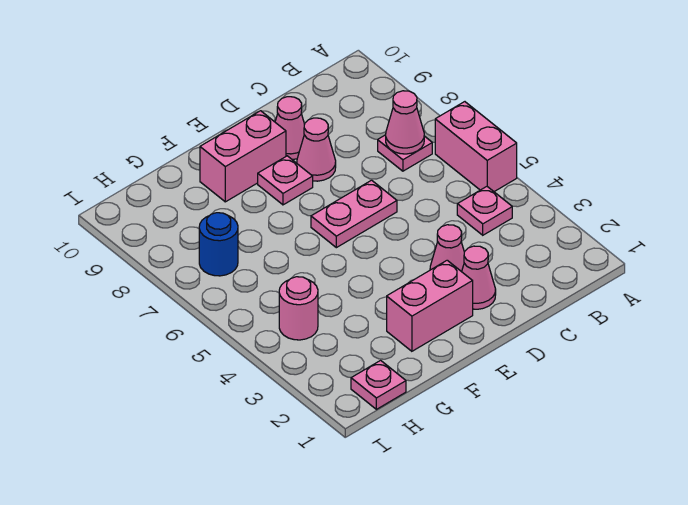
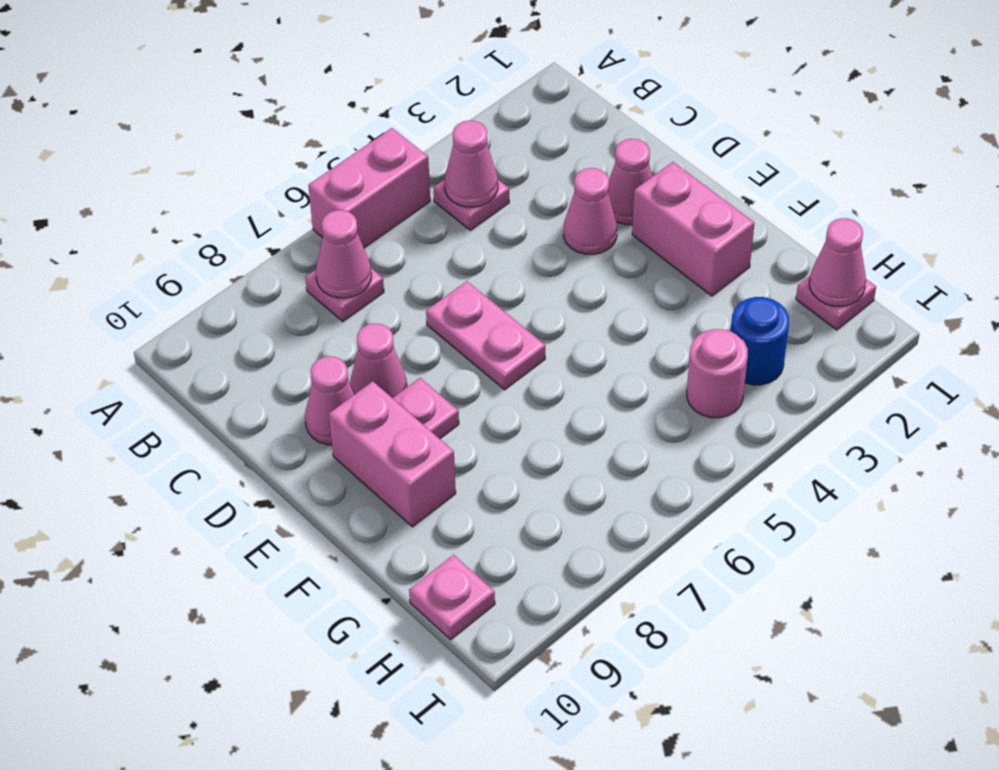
none -> pink cone B4 level 2
none -> pink cone H1 level 2
blue round brick H7 level 1 -> blue round brick H3 level 1
none -> pink plate H10 level 1

